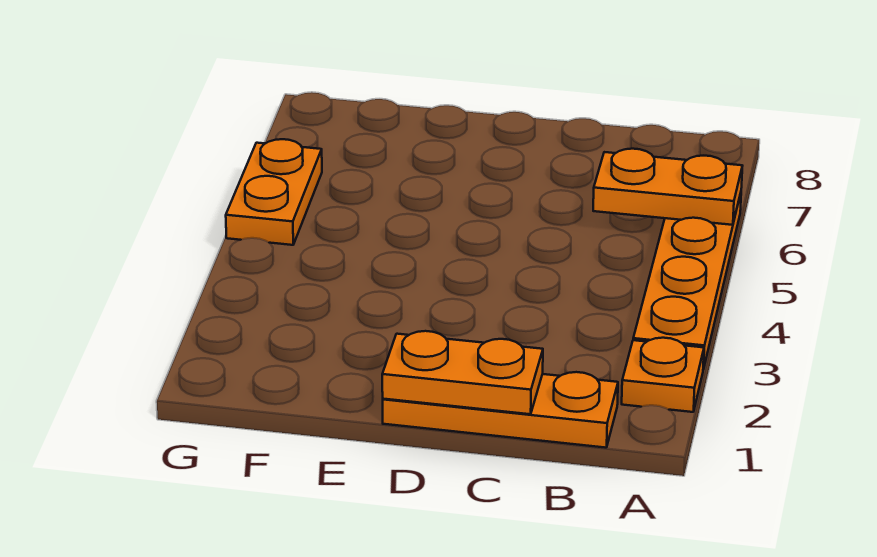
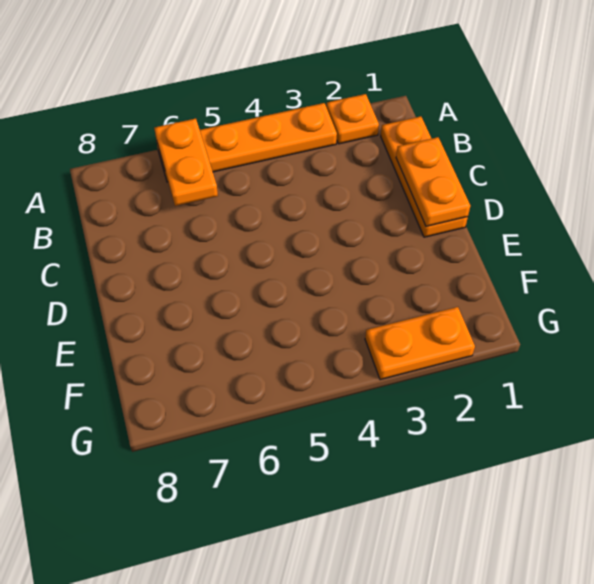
orange plate G5:G6 level 1 -> orange plate G2:G3 level 1

